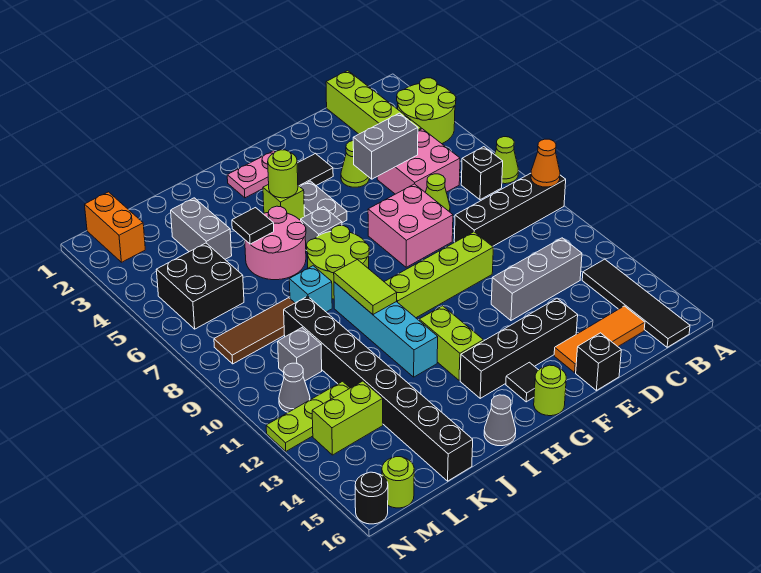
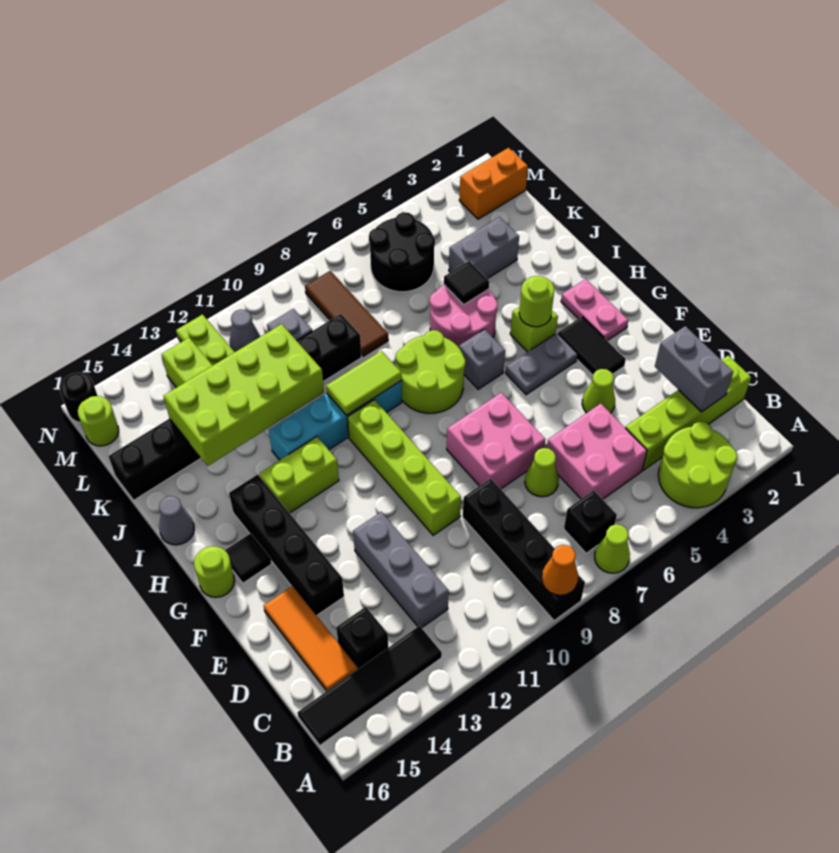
grey brick D5:E5 level 2 -> grey brick C2:D2 level 2
black brick E16 level 1 -> black brick C14 level 1
cyan brick J8 level 1 -> none
none -> lime brick J11:K14 level 2
black brick L5:M6 level 1 -> black round brick L5:M6 level 1

